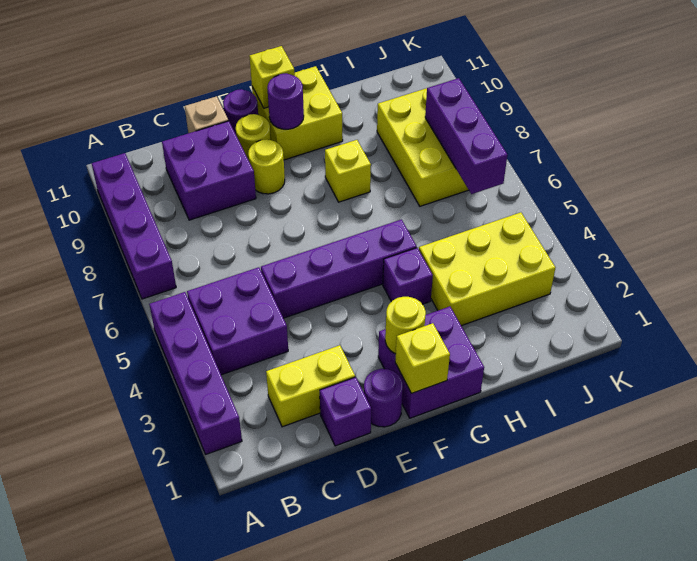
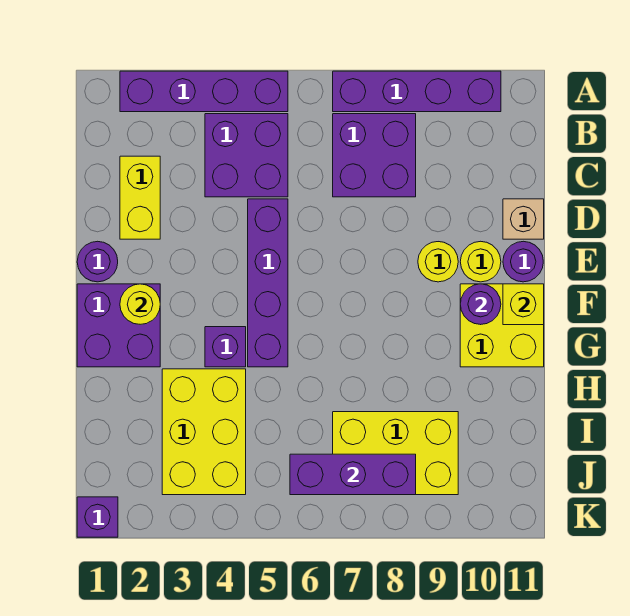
purple brick C9:D10 level 1 -> purple brick B7:C8 level 1
purple brick D1 level 1 -> purple brick K1 level 1
yellow brick F1 level 2 -> none
yellow brick G8 level 1 -> none

